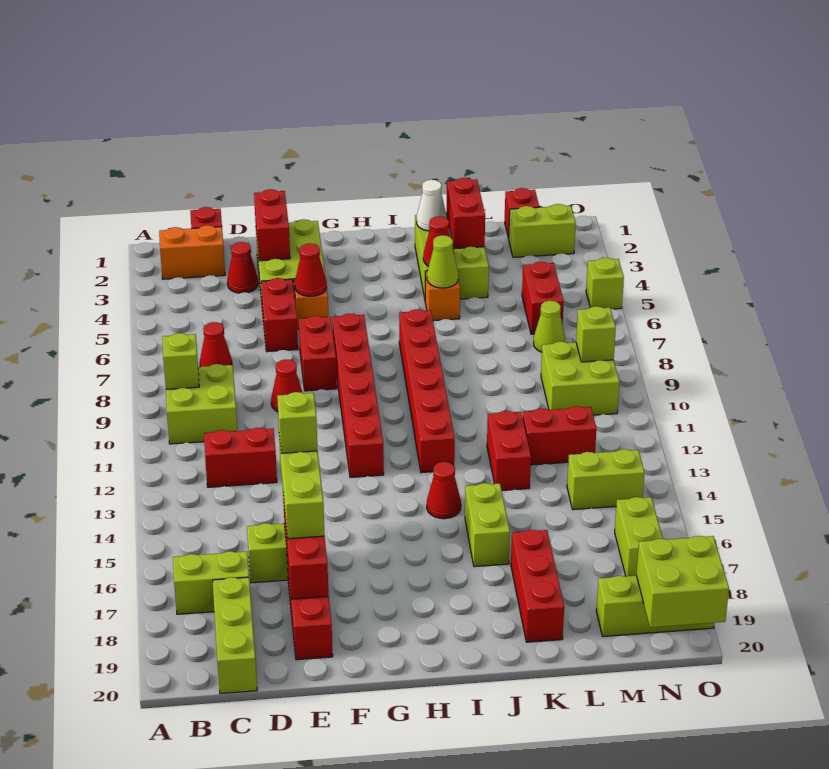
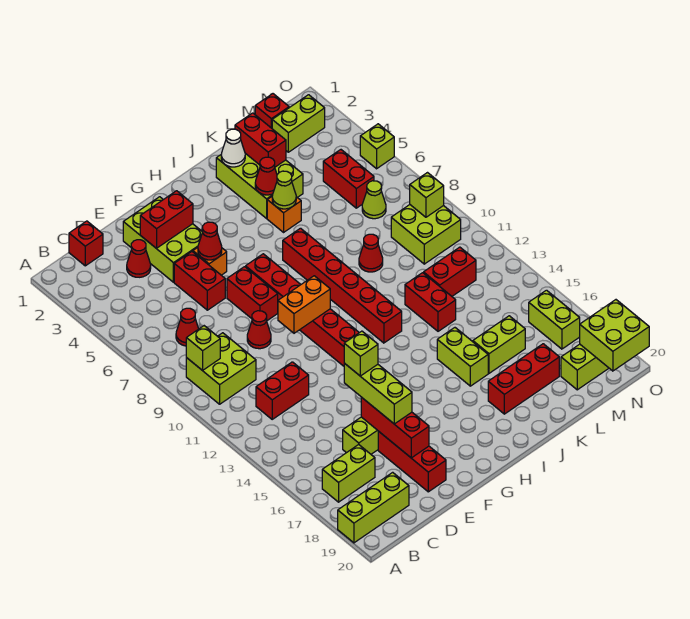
orange brick B2:C2 level 1 -> orange brick F10:G10 level 2
lime brick C18:C20 level 1 -> lime brick A19:C19 level 1
red brick E2:E3 level 2 -> red brick E3:F3 level 2
red cone I14 level 1 -> red cone K9 level 1
red brick K17:K19 level 1 -> red brick J18:L18 level 1
lime brick M14:N14 level 1 -> lime brick K16:L16 level 1

